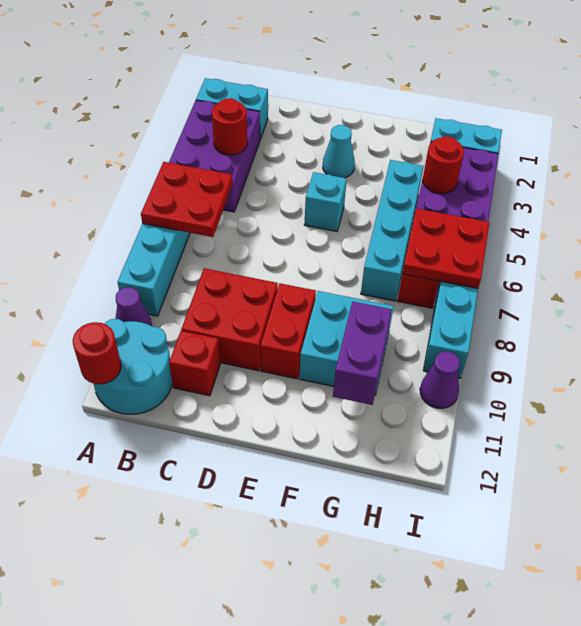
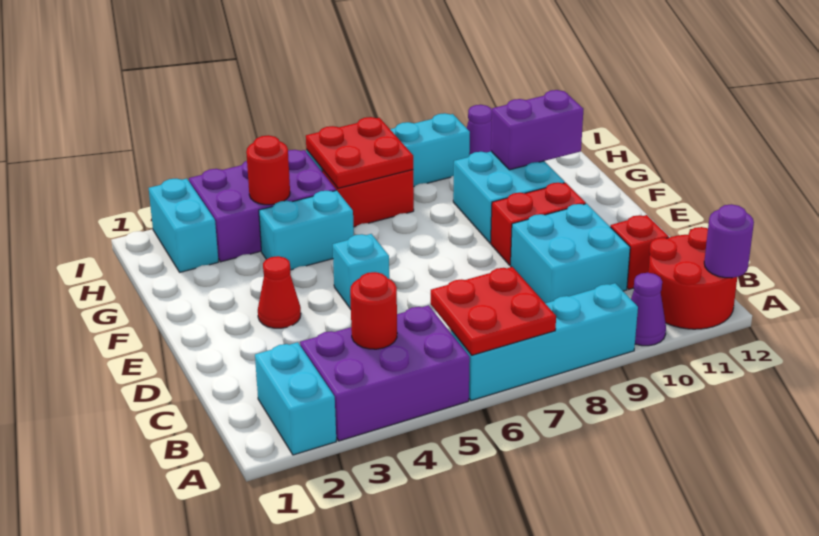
cyan round brick A11:B12 level 1 -> red round brick A11:B12 level 1
red round brick A12 level 2 -> purple round brick A12 level 2
red brick C9:D10 level 1 -> cyan brick C9:D10 level 1
cyan cone E3 level 1 -> red cone E3 level 1
cyan brick G4:G7 level 1 -> cyan brick G4:G5 level 1

